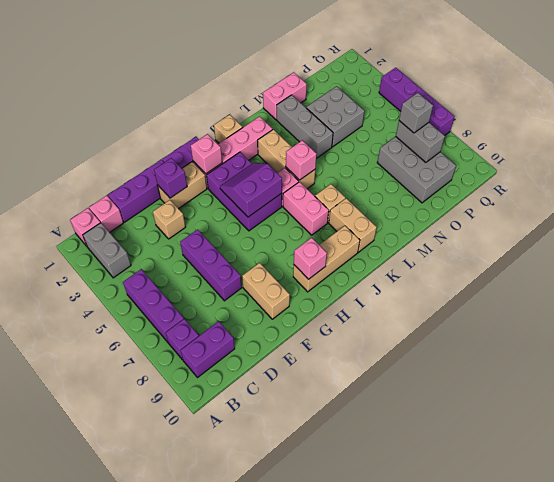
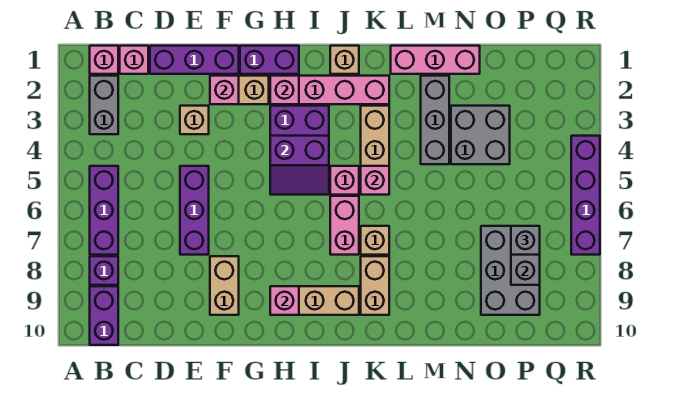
purple brick B9:C9 level 1 -> purple brick B9:B10 level 1
purple brick F2 level 2 -> pink brick F2 level 2
purple slope H4:I5 level 2 top 5 -> purple slope H4:I5 level 2 top 4
pink brick M1:N1 level 1 -> pink brick L1:N1 level 1

